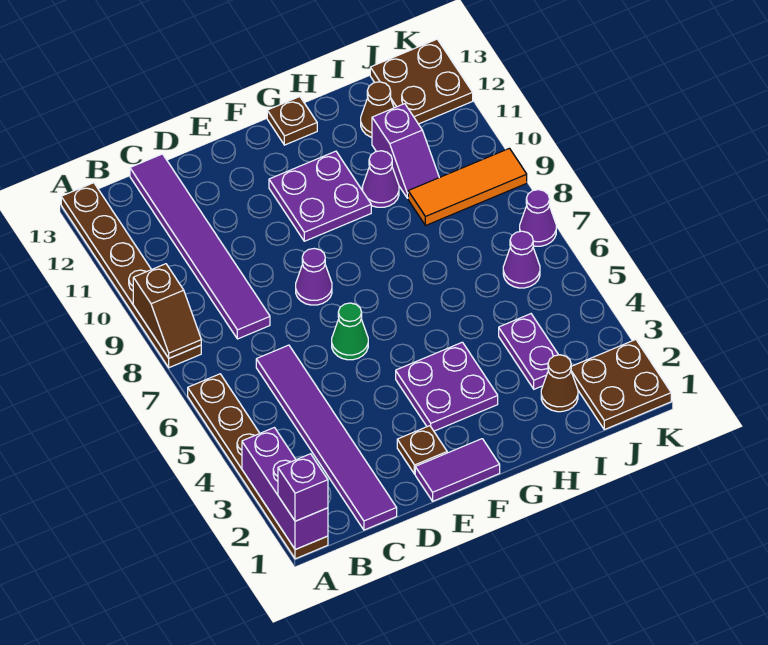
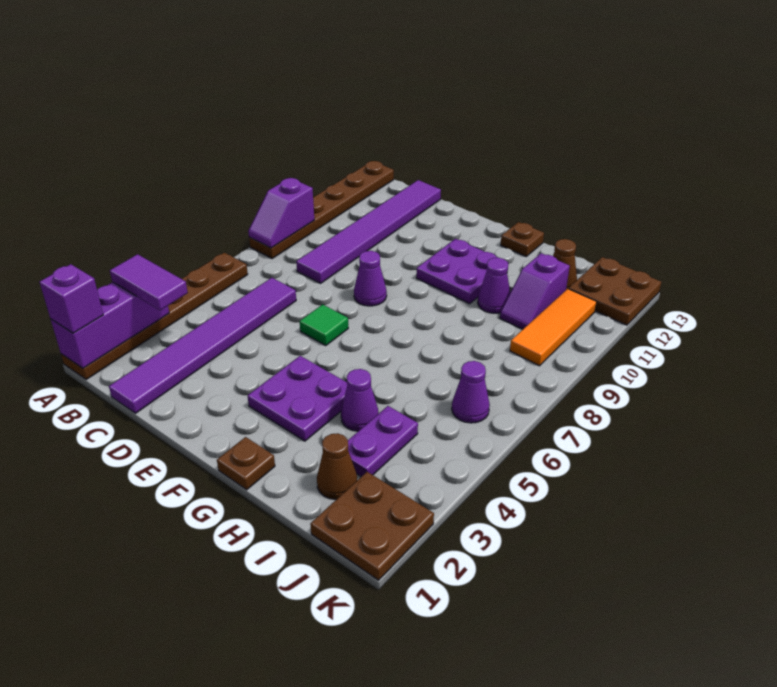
brown slope A8:A9 level 2 top 9 -> purple slope A8:A9 level 2 top 9
purple tile E1:F1 level 1 -> purple tile A3:B3 level 3
brown plate E2 level 1 -> brown plate G1 level 1
green cone E6 level 1 -> green tile E6 level 1
orange tile I9:K9 level 1 -> orange tile J9:J11 level 1
purple cone K7 level 1 -> purple cone H4 level 1

